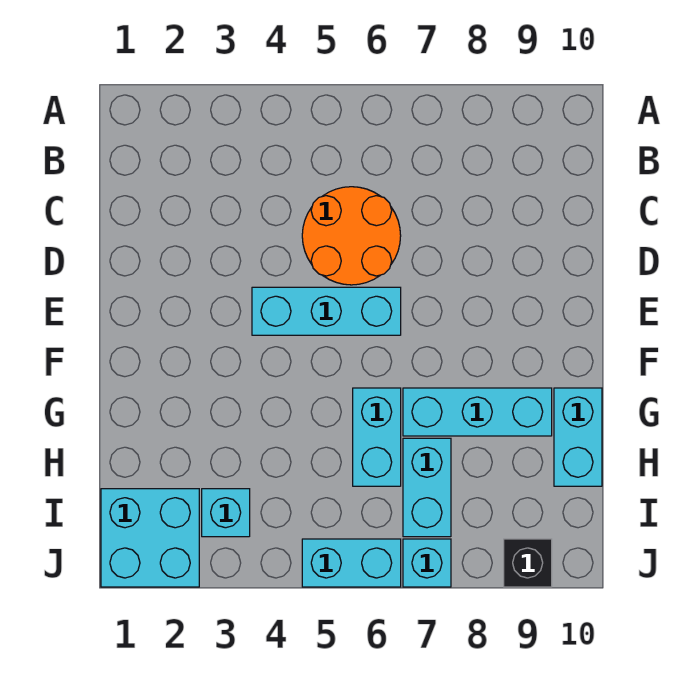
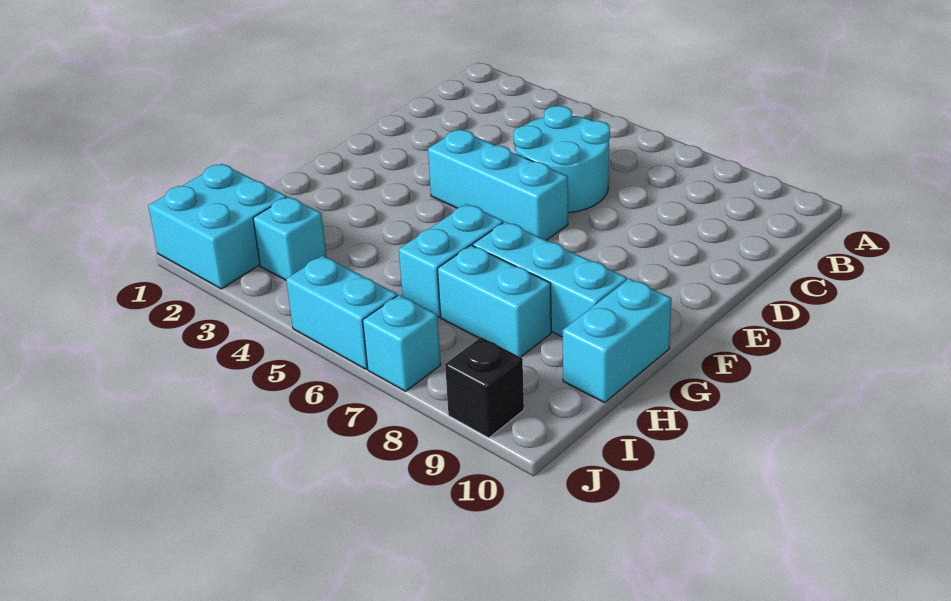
orange round brick C5:D6 level 1 -> cyan round brick C5:D6 level 1
cyan brick H7:I7 level 1 -> cyan brick H7:H8 level 1

